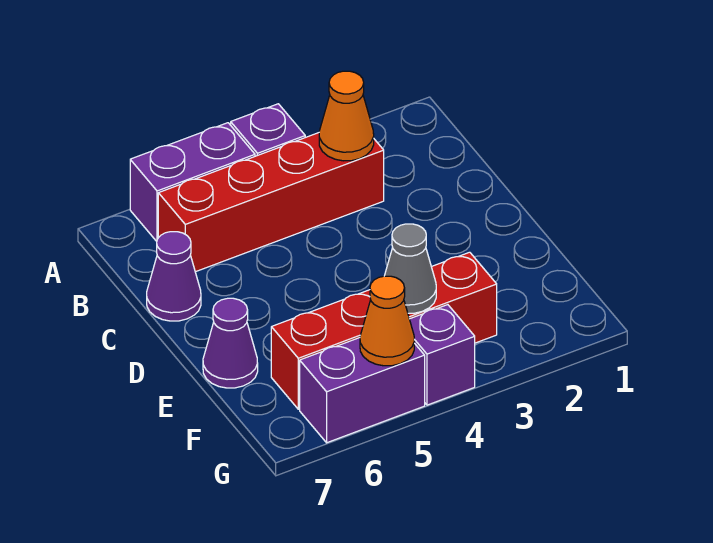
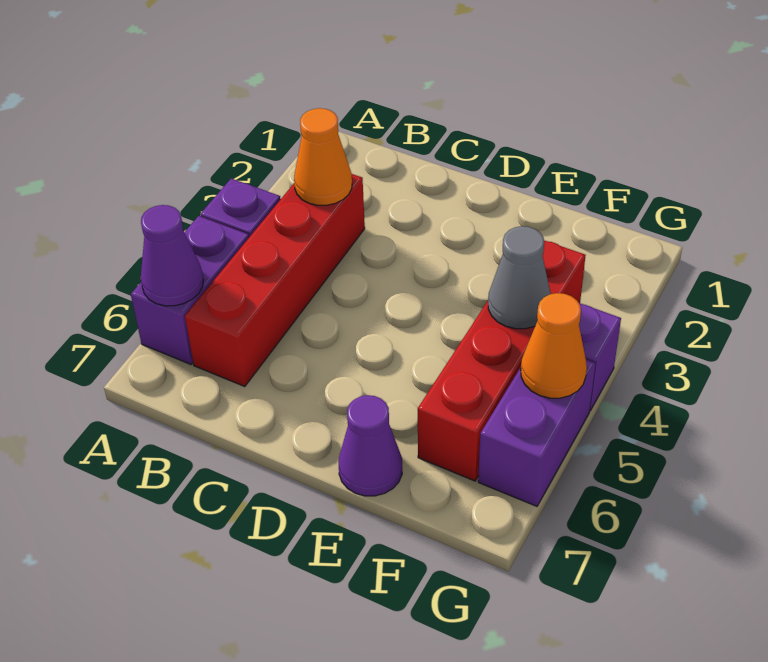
purple cone C7 level 1 -> purple cone A6 level 2

